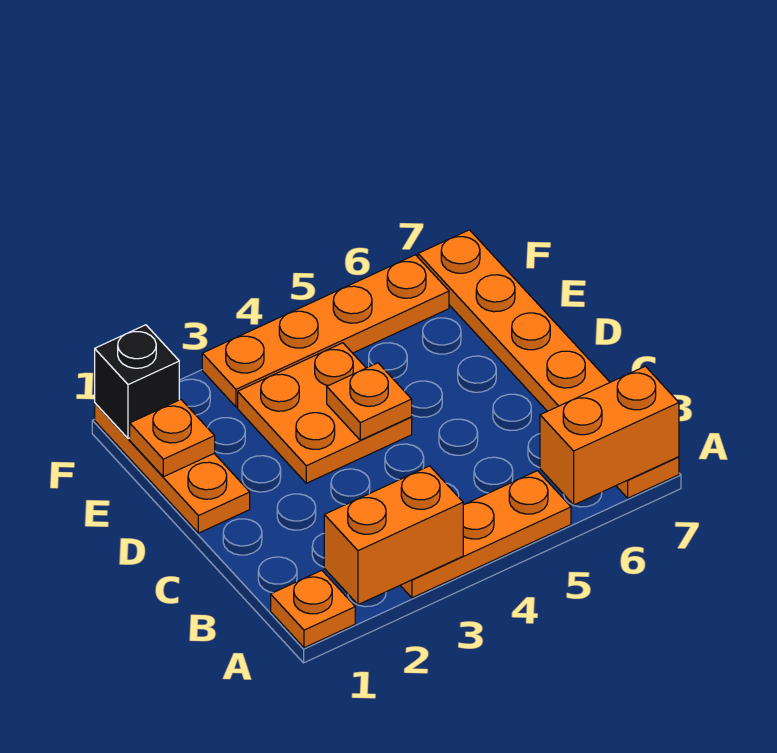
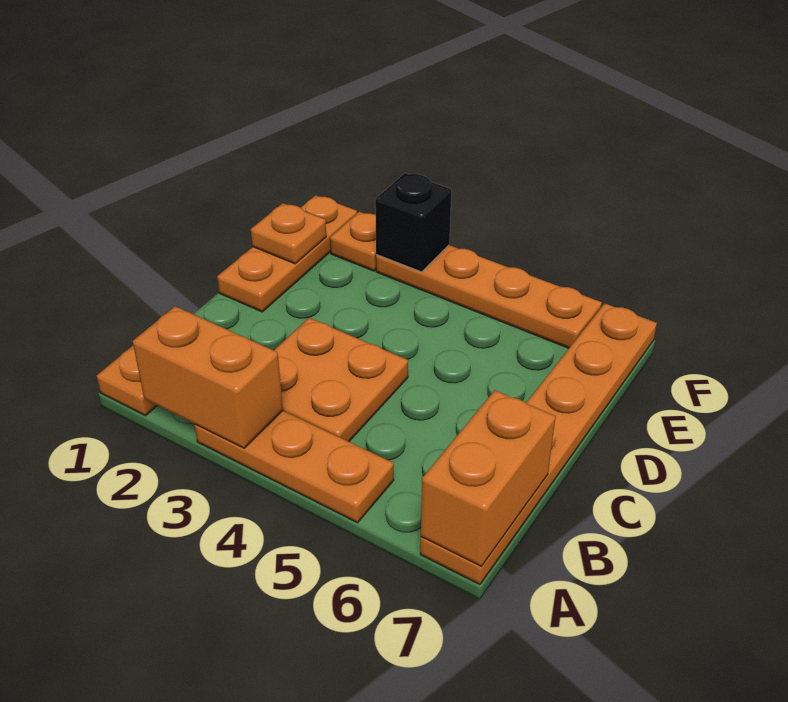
orange brick A6:A7 level 2 -> orange brick A7:B7 level 2
orange plate D3:E4 level 1 -> orange plate B3:C4 level 1
orange plate D4 level 2 -> orange plate F2 level 1
black brick F1 level 2 -> black brick F3 level 2

